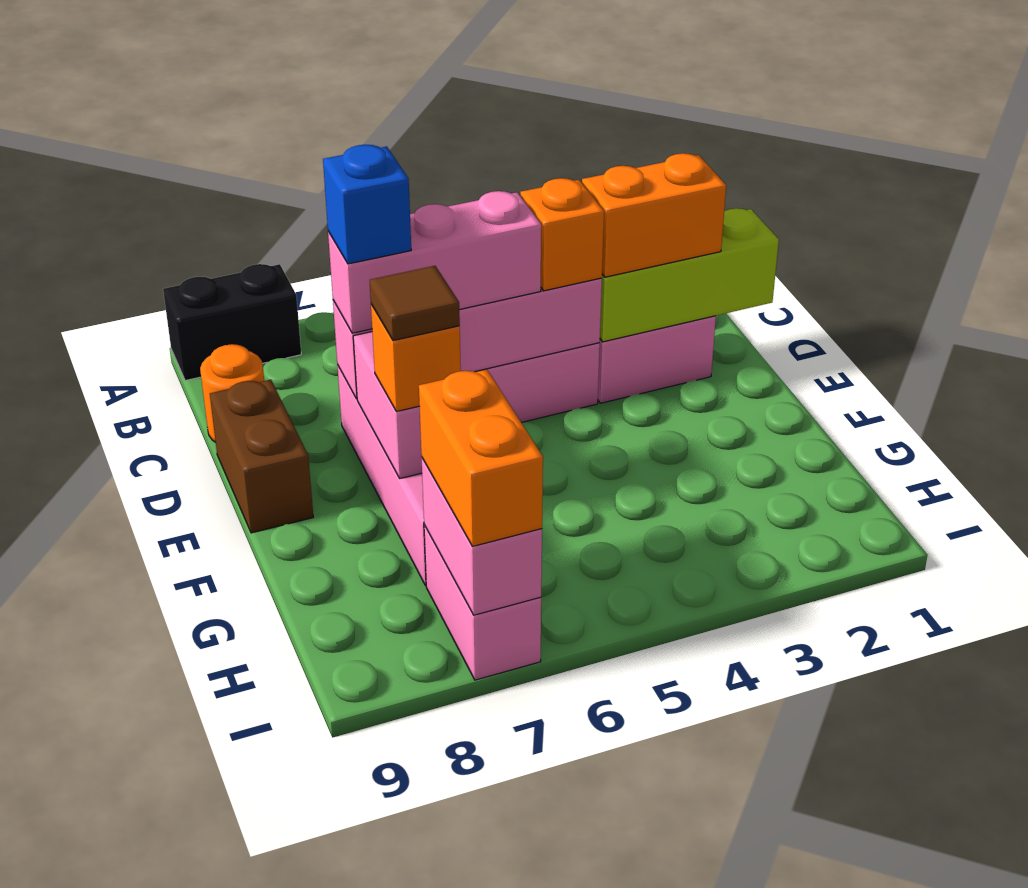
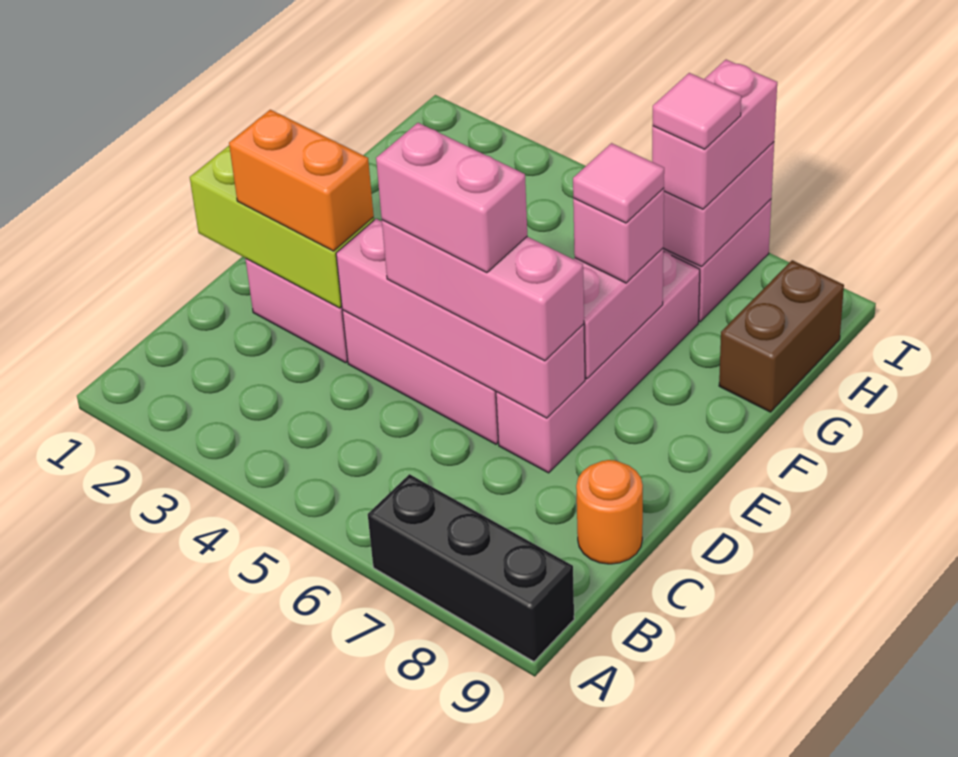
black brick A8:A9 level 1 -> black brick A7:A9 level 1
orange brick D4 level 3 -> none
none -> pink brick D5:D6 level 4
blue brick D7 level 4 -> none
brown brick D9:E9 level 1 -> brown brick G9:H9 level 1
orange brick F7 level 3 -> pink brick F7 level 3
brown tile F7 level 4 -> pink tile F7 level 4
orange brick H7:I7 level 3 -> pink brick H7:I7 level 3
none -> pink tile H7 level 4

